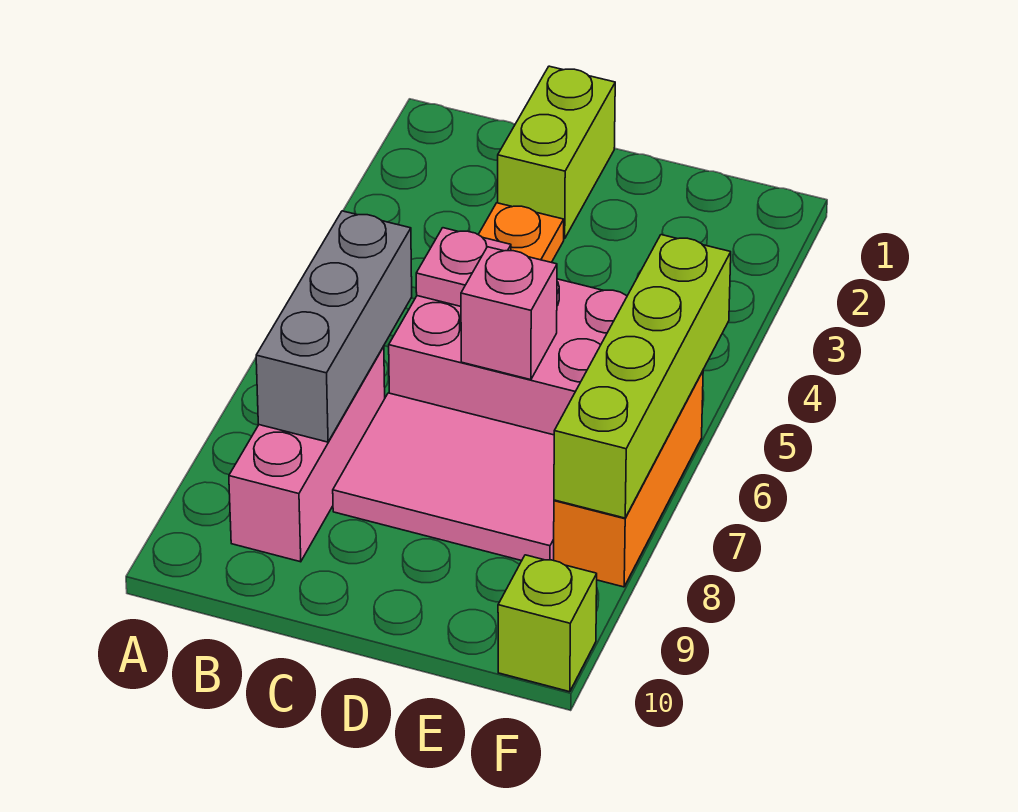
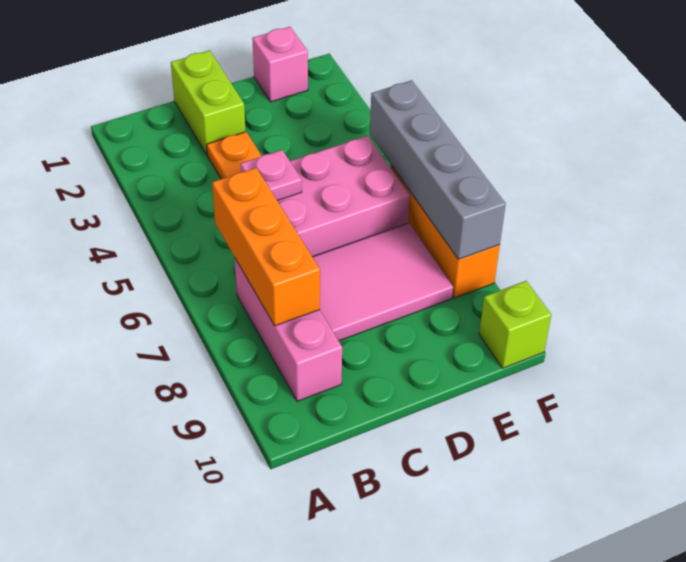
grey brick B6:B8 level 2 -> orange brick B6:B8 level 2
pink brick D6 level 2 -> pink brick E1 level 1
lime brick F5:F8 level 2 -> grey brick F5:F8 level 2

